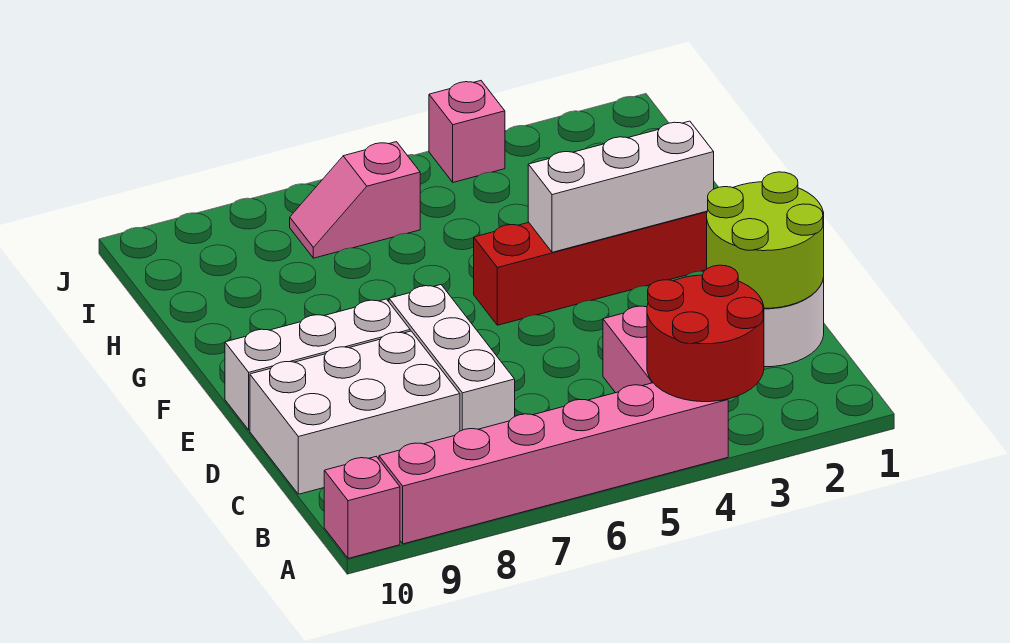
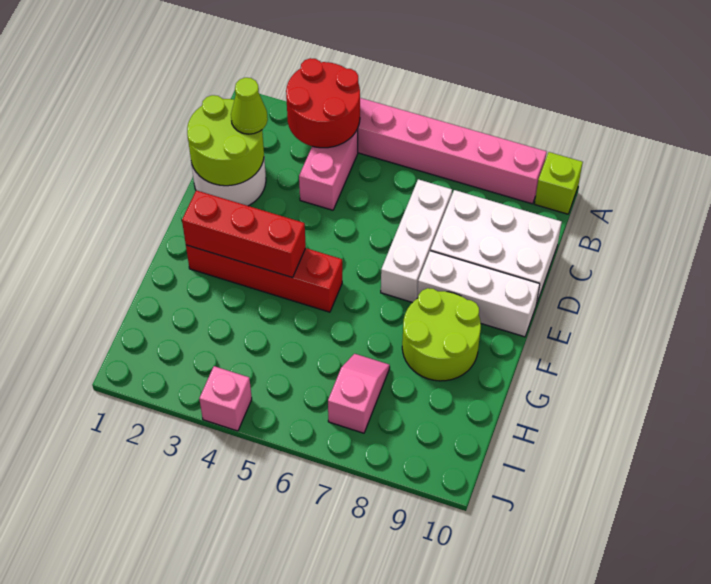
pink brick A10 level 1 -> lime brick A10 level 1
none -> lime cone C2 level 3
white brick F2:F4 level 2 -> red brick F2:F4 level 2
none -> lime round brick F8:G9 level 1
pink slope I6:I7 level 1 top 6 -> pink slope H7:I7 level 1 top I

